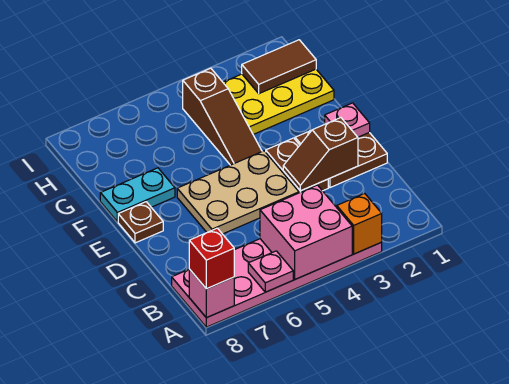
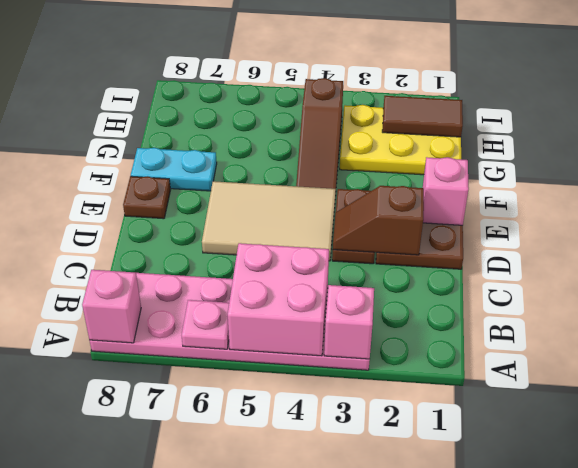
orange brick A3 level 2 -> pink brick A3 level 2
red brick A8 level 3 -> none
tan plate D4:E6 level 1 -> tan tile D4:E6 level 1
pink plate E1 level 2 -> pink brick E1 level 2

